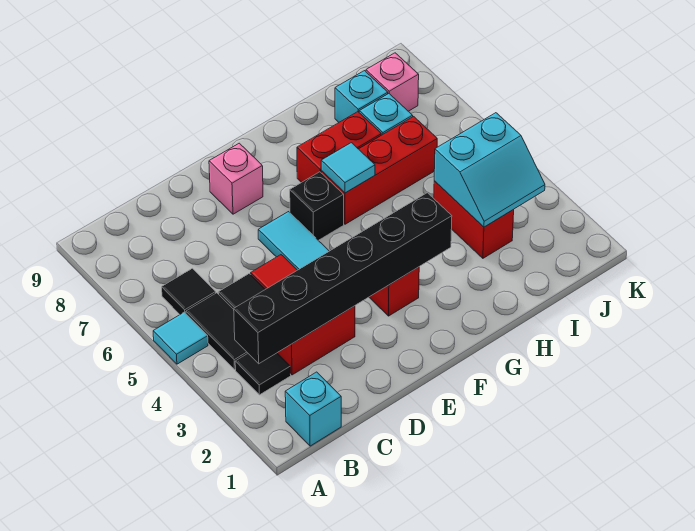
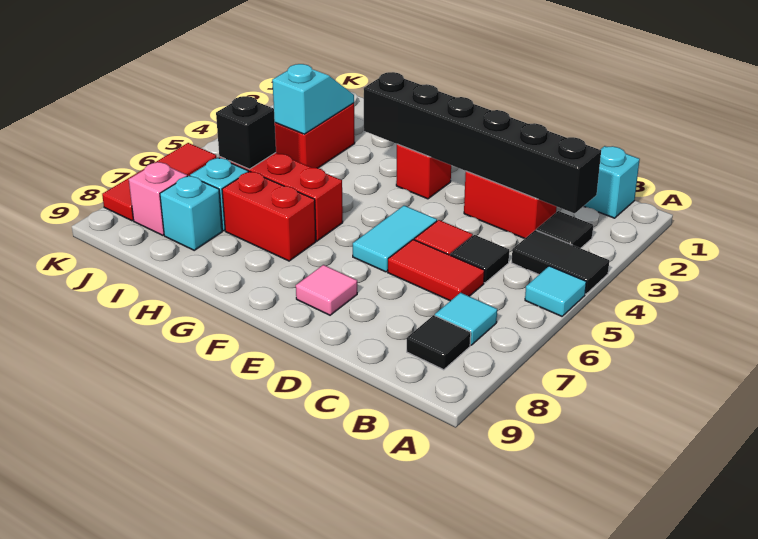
black tile B4:B5 level 1 -> black tile A4:B4 level 1
black tile B6 level 1 -> black tile B8 level 1
none -> red tile C6:D6 level 1
pink brick E8 level 1 -> pink tile E8 level 1
black brick F6 level 1 -> black brick I6 level 2
cyan tile G6 level 2 -> cyan tile B7 level 1
cyan slope I3:J4 level 2 top 4 -> cyan slope I3:I4 level 2 top 4
none -> red tile K6:K8 level 1

